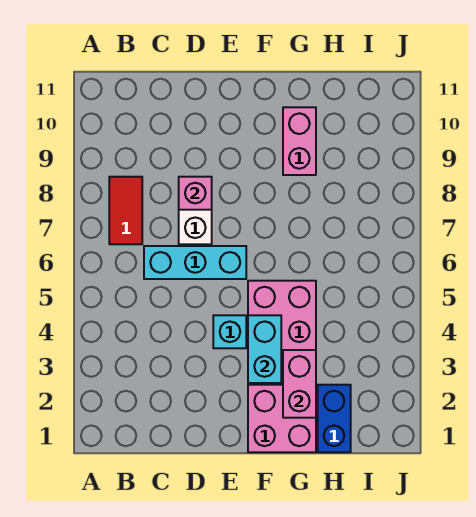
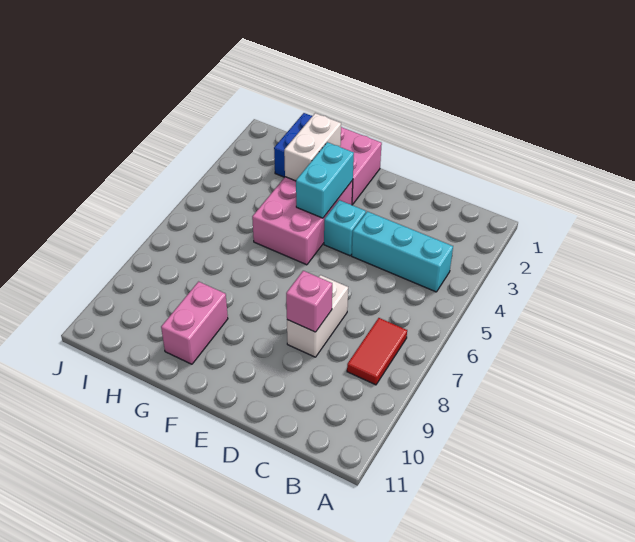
cyan brick C6:E6 level 1 -> cyan brick B4:D4 level 1
pink brick G2:G3 level 2 -> white brick G2:G3 level 2

